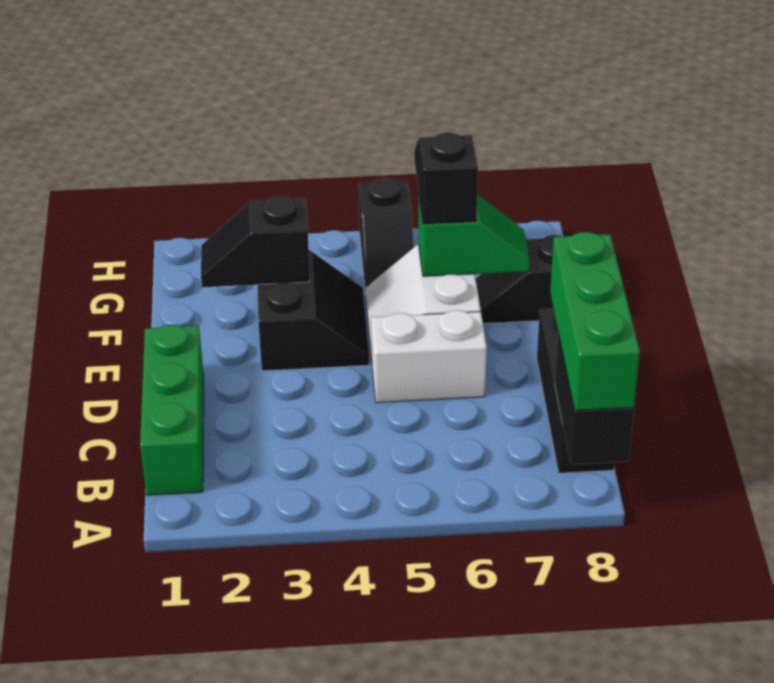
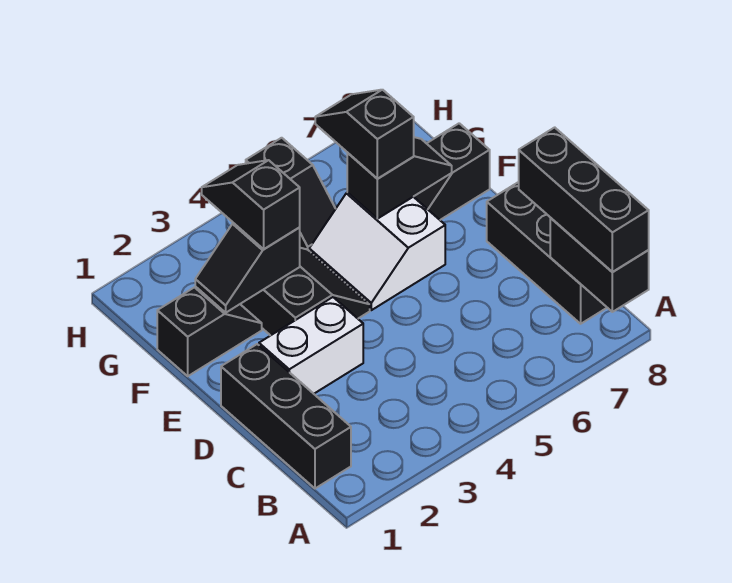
green brick A8:C8 level 3 -> black brick A8:C8 level 3
green brick B1:D1 level 1 -> black brick B1:D1 level 1
white brick D5:D6 level 1 -> white brick D2:D3 level 1
none -> black slope F1:F2 level 1 top 1
none -> black slope F3:G3 level 3 top F
green slope F6:F7 level 2 top 6 -> black slope F6:F7 level 2 top 6

